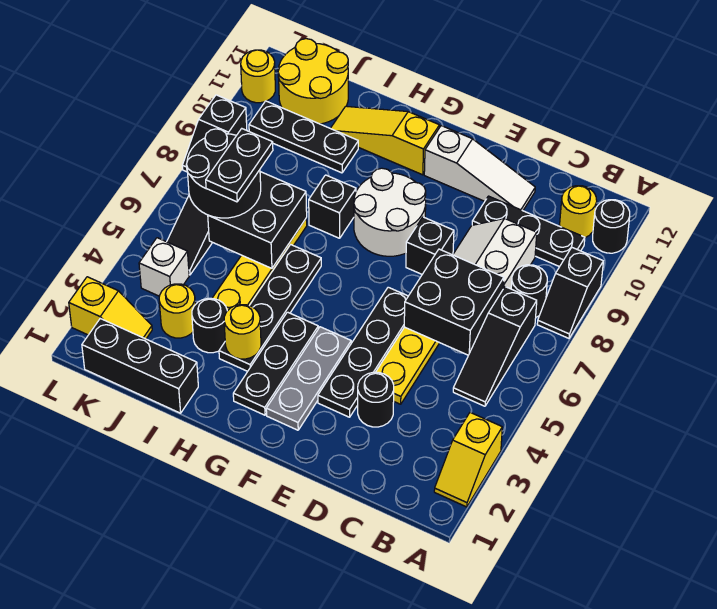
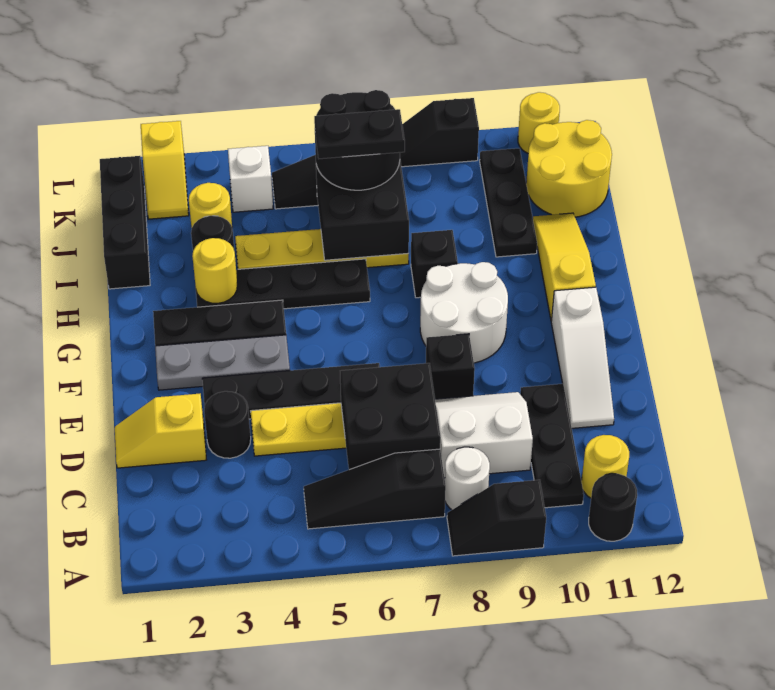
yellow slope A2:A3 level 1 top 3 -> yellow slope D1:D2 level 1 top 2
black round brick B8 level 1 -> white round brick B8 level 1

